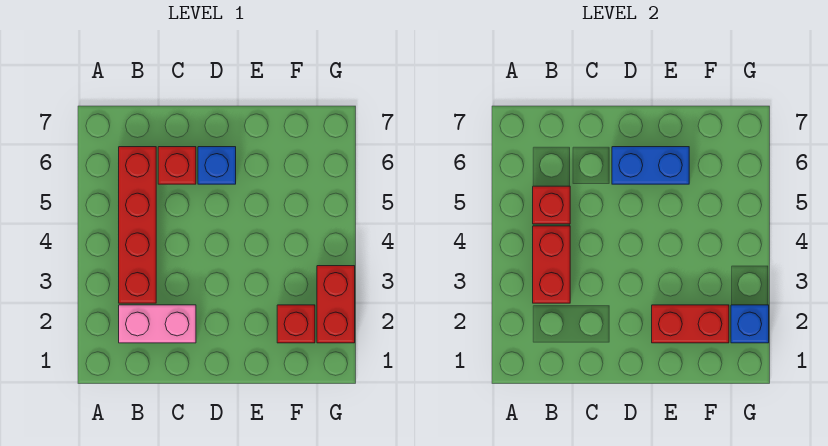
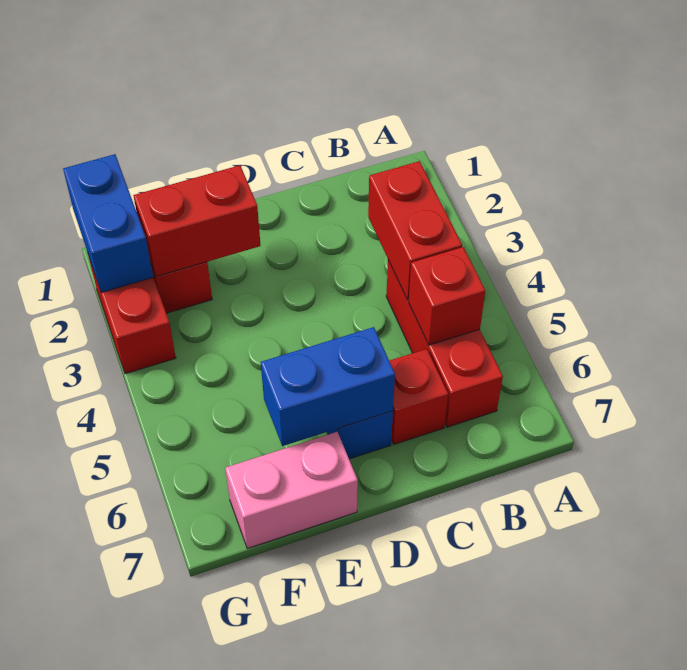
pink brick B2:C2 level 1 -> pink brick E7:F7 level 1
red brick B3:B6 level 1 -> red brick B4:B6 level 1
blue brick G2 level 2 -> blue brick G1:G2 level 2

